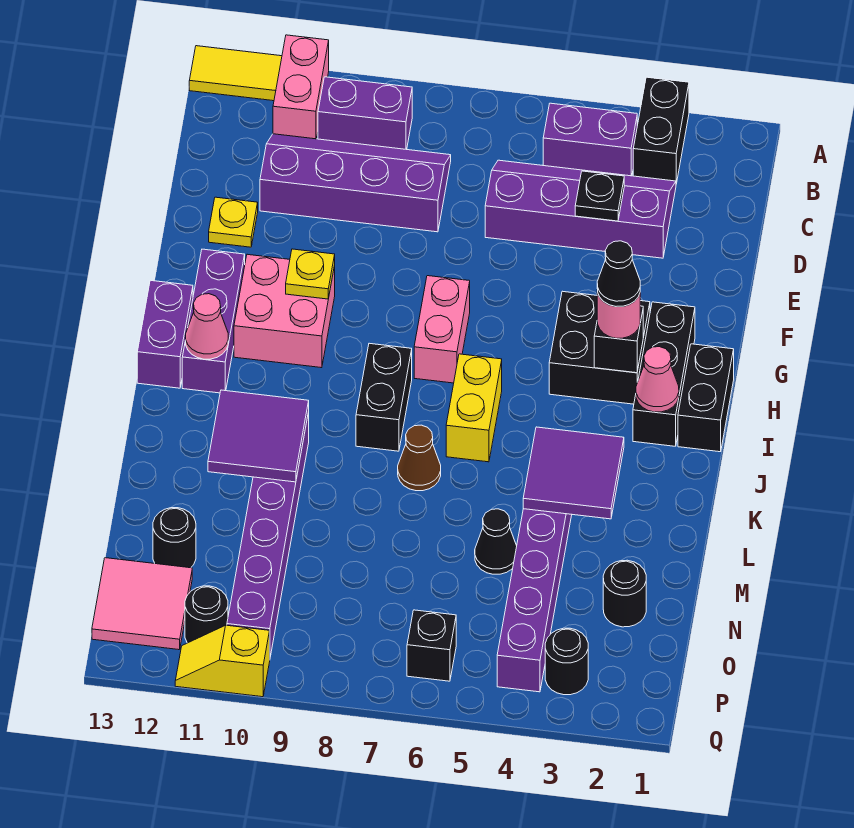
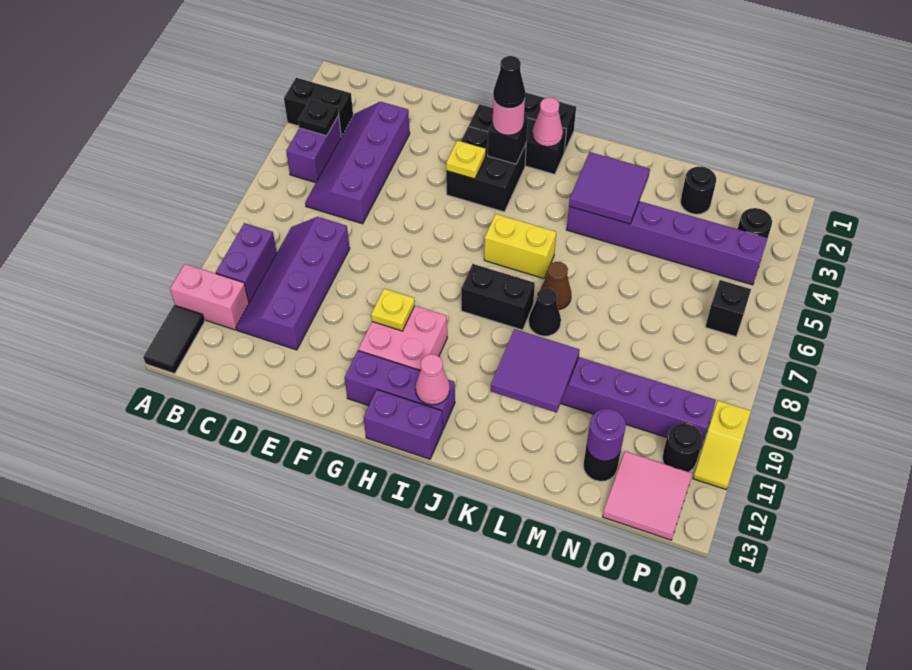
yellow tile A12:A13 level 1 -> black tile A12:A13 level 1
black plate D4 level 2 -> black plate B4 level 2
yellow plate E12 level 1 -> yellow plate G4 level 2
pink brick G7:H7 level 1 -> none
black cone M5 level 1 -> black cone K8 level 1
none -> purple round brick N12 level 2

